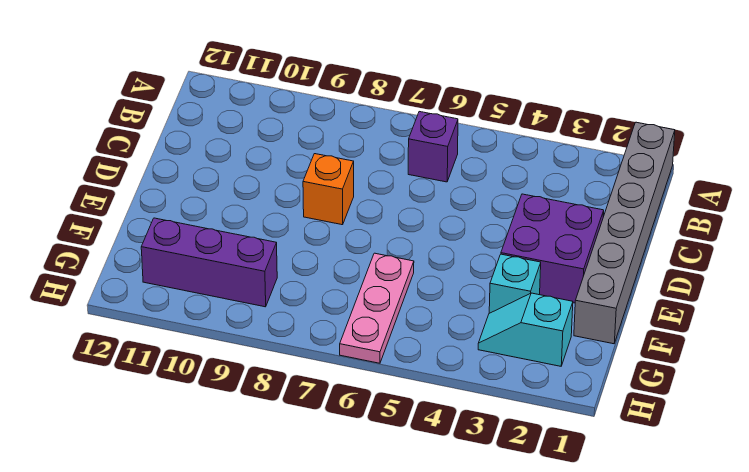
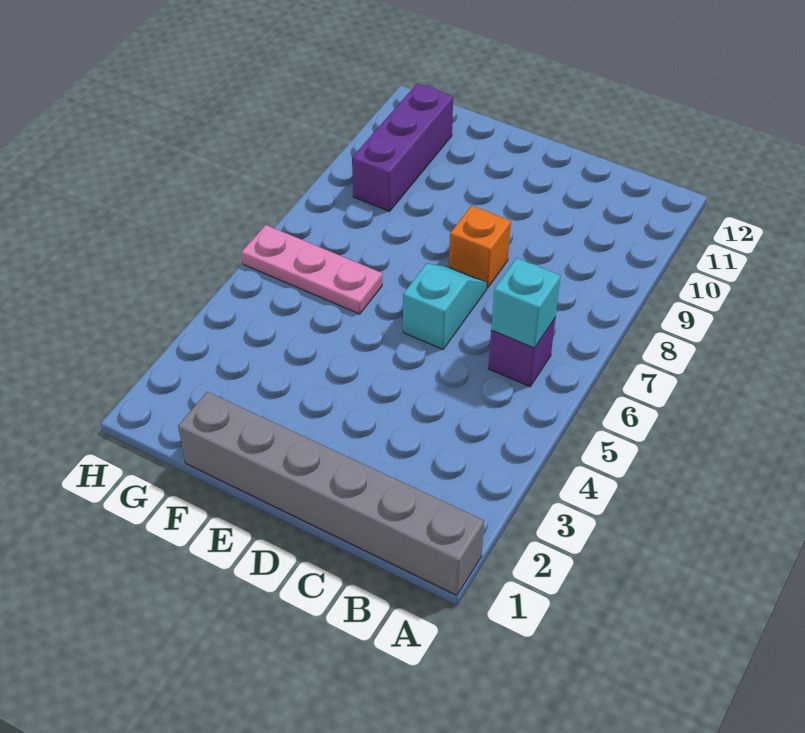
purple brick D2:E3 level 1 -> none
cyan brick F3 level 1 -> cyan brick B6 level 2
cyan slope G2:G3 level 1 top 2 -> cyan slope D6:D7 level 1 top 6

